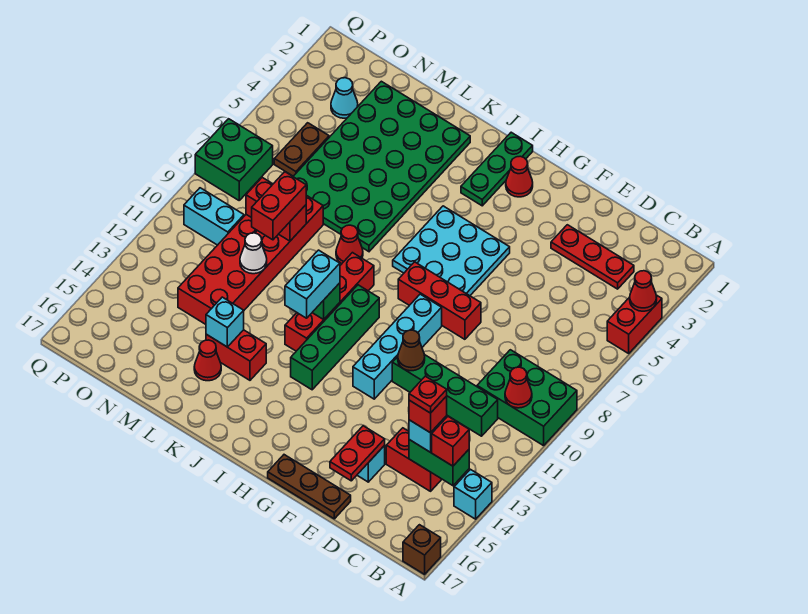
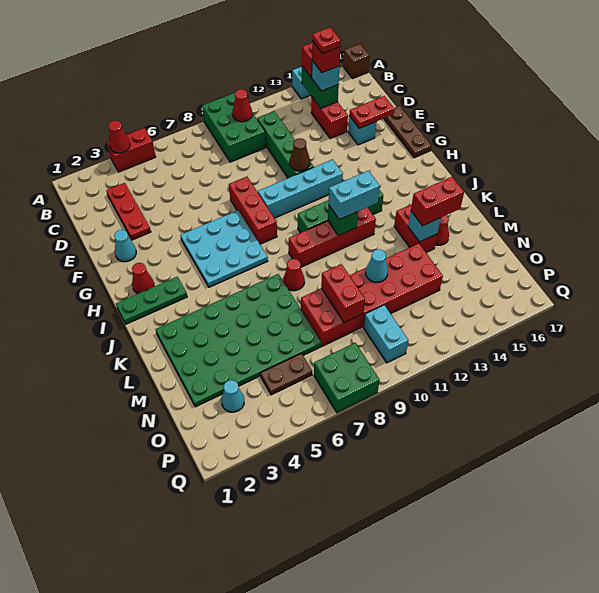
none -> cyan cone F2 level 1
red brick M9:M10 level 3 -> red brick L14:L15 level 3
white cone M11 level 2 -> cyan cone M11 level 2

